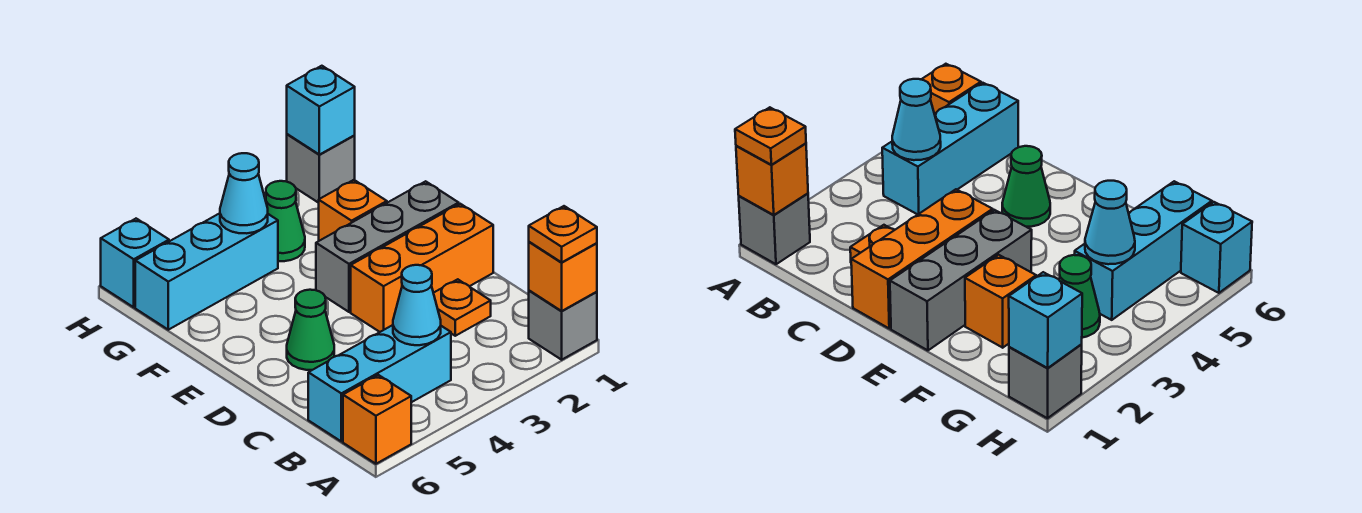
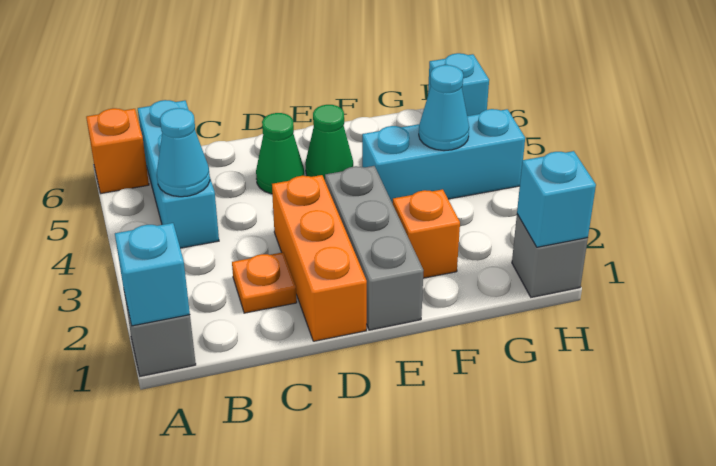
orange brick A1 level 2 -> cyan brick A1 level 2
orange plate A1 level 3 -> none
green cone G3 level 1 -> green cone E5 level 1
cyan brick G4:G6 level 1 -> cyan brick F4:H4 level 1

